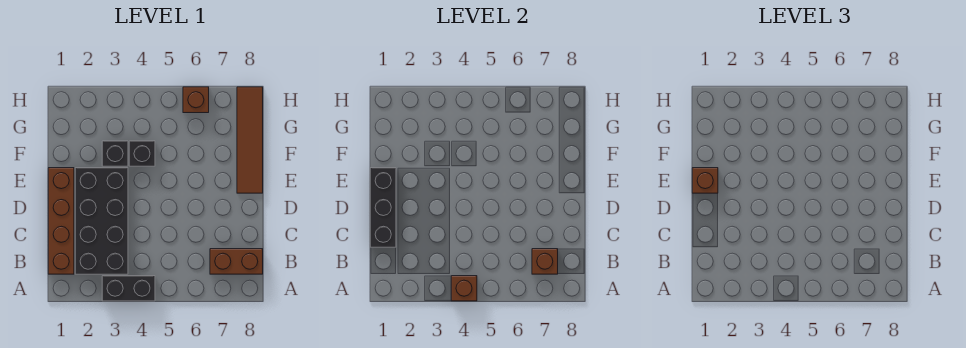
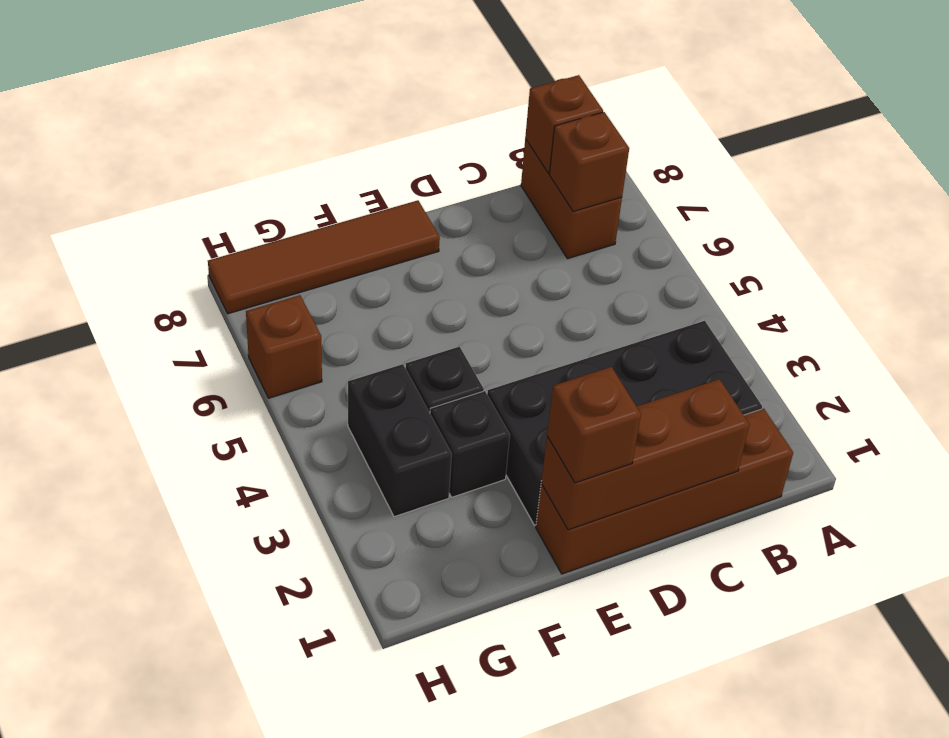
black brick A3:A4 level 1 -> black brick G3:G4 level 1
brown brick A4 level 2 -> brown brick B8 level 2
black brick C1:E1 level 2 -> brown brick C1:E1 level 2

